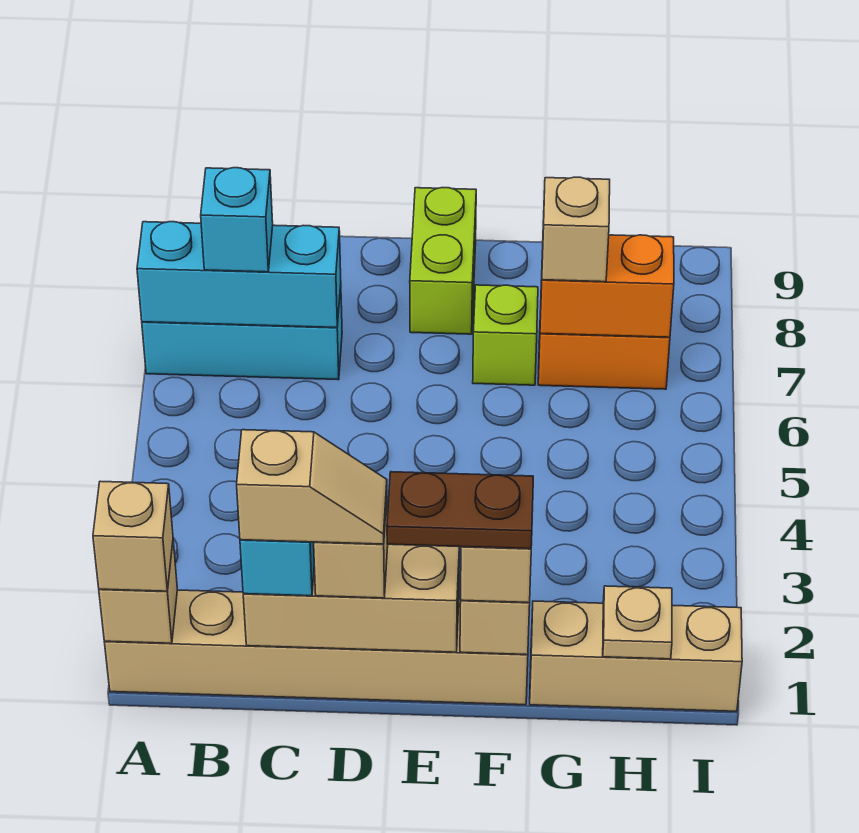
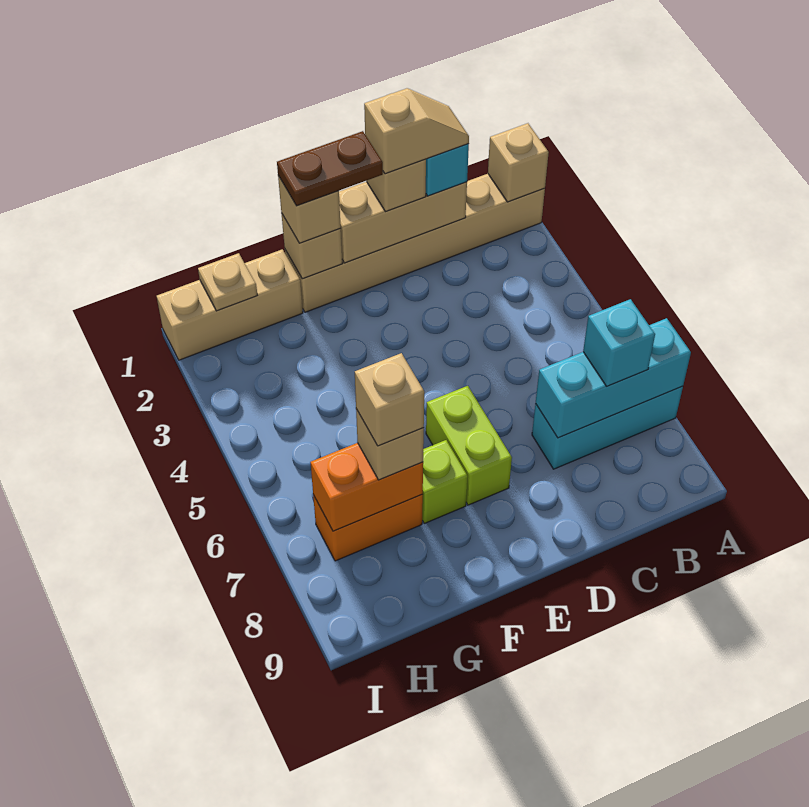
tan brick A1 level 3 -> tan brick G7 level 4
tan slope C1:D1 level 4 top C -> tan slope C1:D1 level 4 top D
lime brick E8:E9 level 1 -> lime brick E6:E7 level 1

